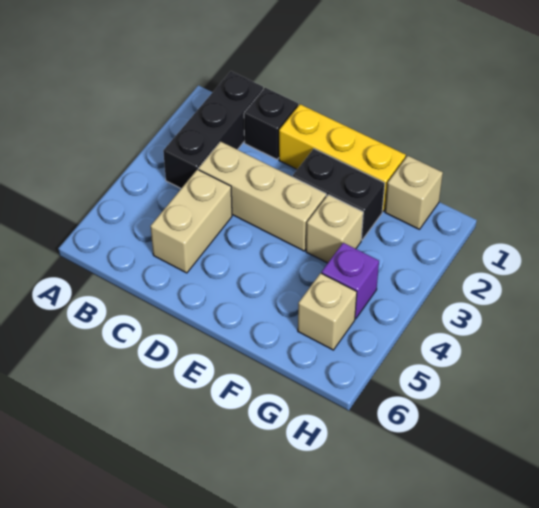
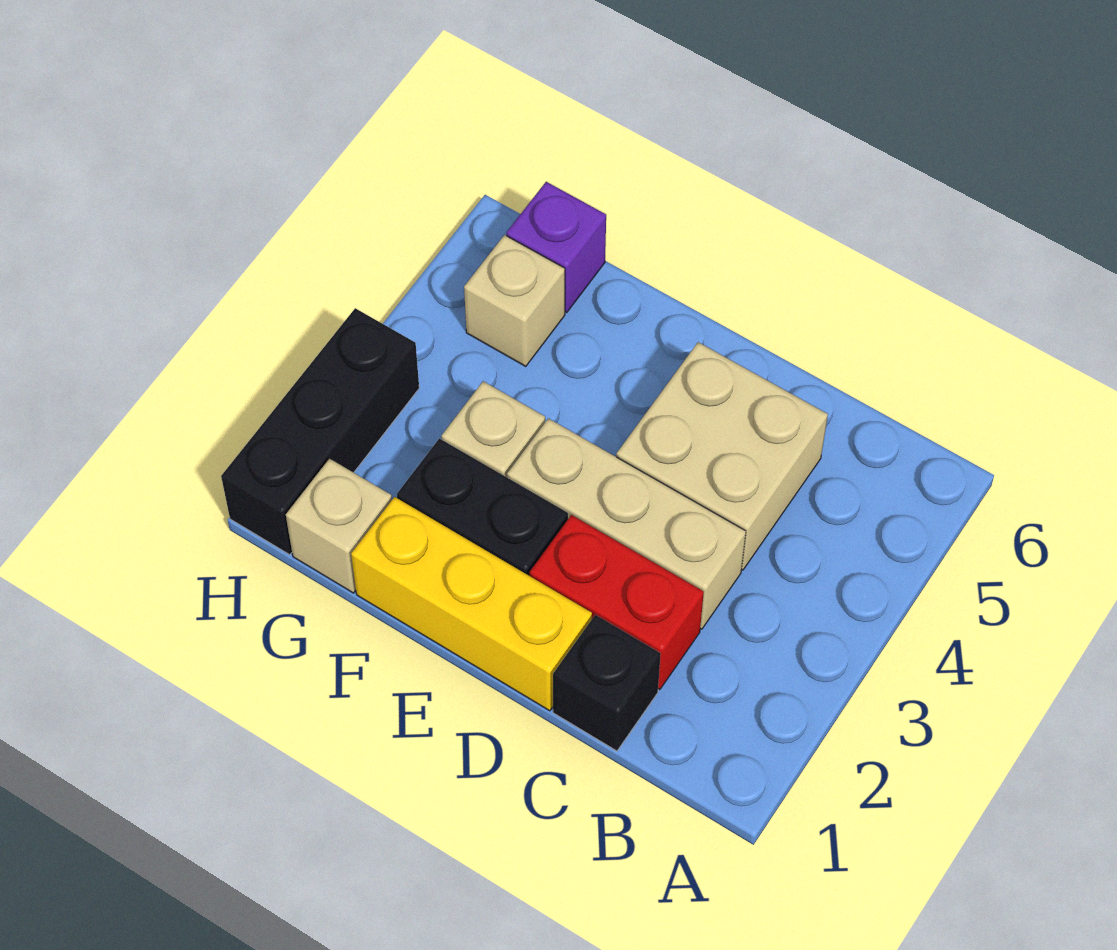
black brick B1:B3 level 1 -> black brick H1:H3 level 1
none -> red brick C2:D2 level 1
tan brick C4:C5 level 1 -> tan brick C4:D5 level 1
purple brick G4 level 1 -> purple brick G6 level 1

